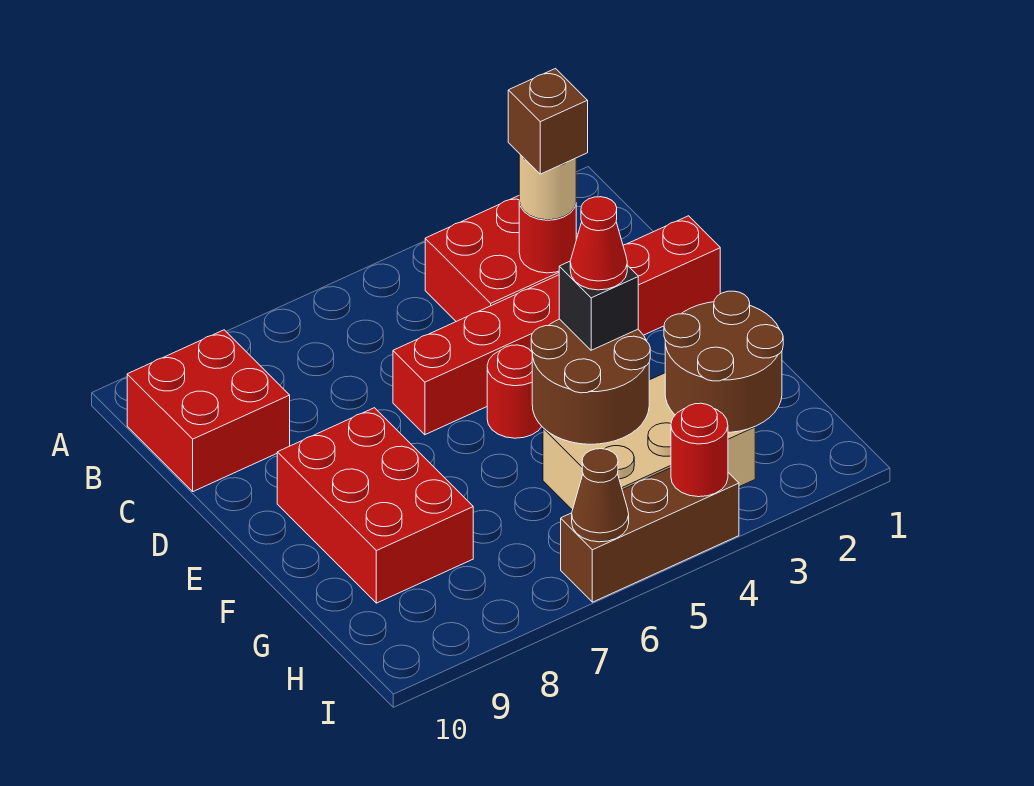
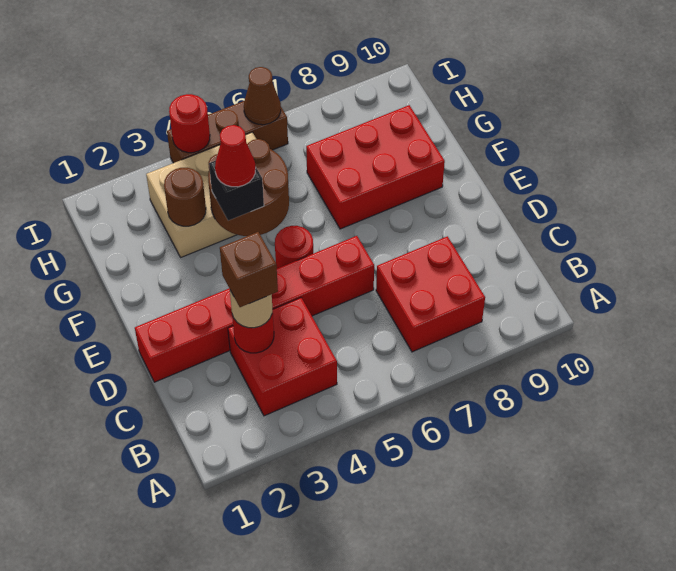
red brick B9:C10 level 1 -> red brick B7:C8 level 1
red brick E8:G9 level 1 -> red brick F7:G9 level 1
brown round brick G2:H3 level 2 -> brown round brick G3 level 2

